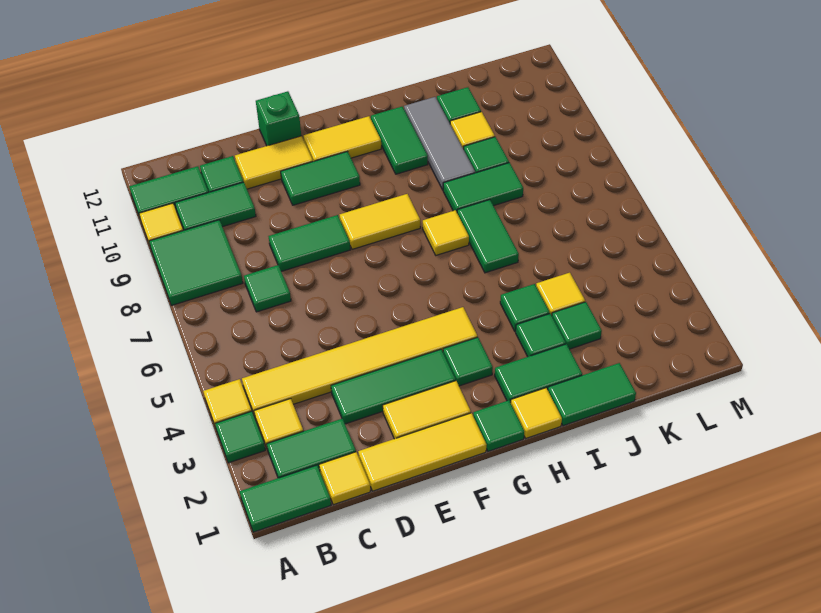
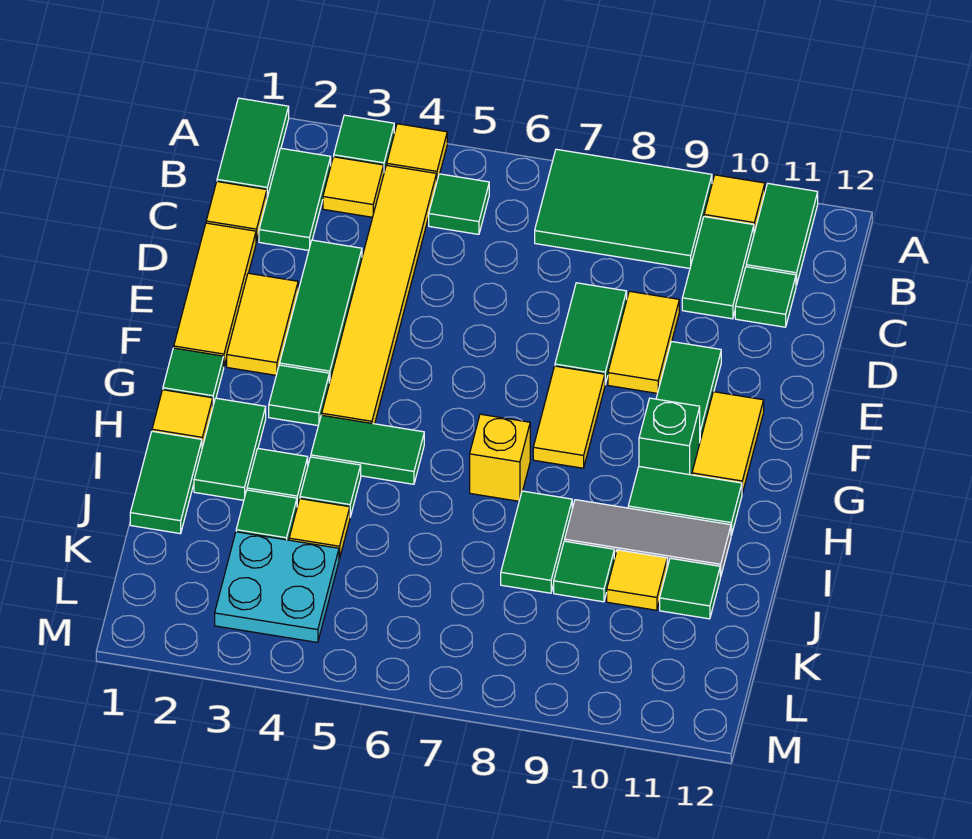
green tile A8:B9 level 1 -> green tile A7:B9 level 1
green tile C7 level 1 -> green tile B5 level 1
yellow tile D11:E11 level 1 -> yellow tile D9:E9 level 1
green brick E12 level 1 -> green brick G10 level 1
yellow tile H7 level 1 -> yellow brick H7 level 1
green tile I6:I7 level 1 -> green tile H4:H5 level 1
none -> cyan plate K3:L4 level 1

